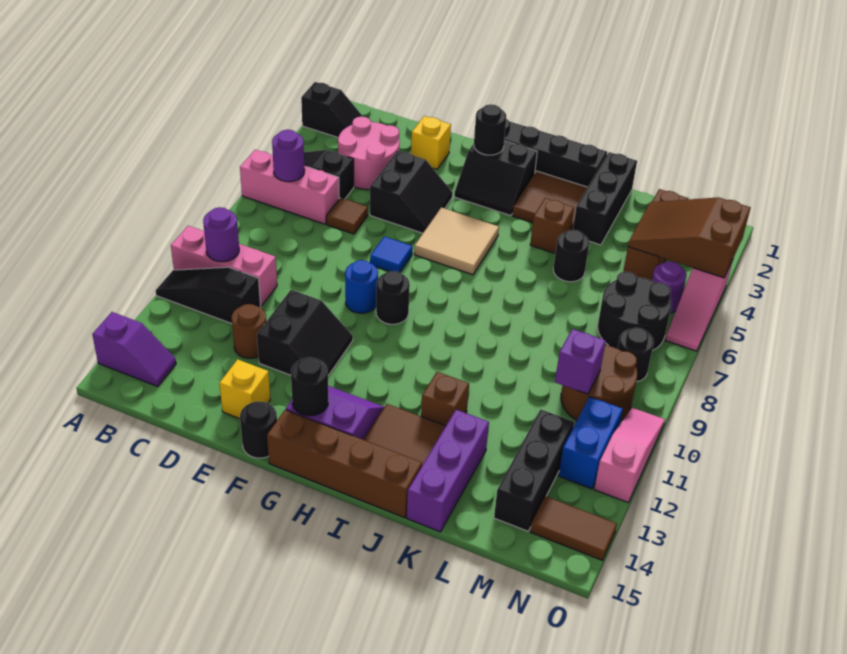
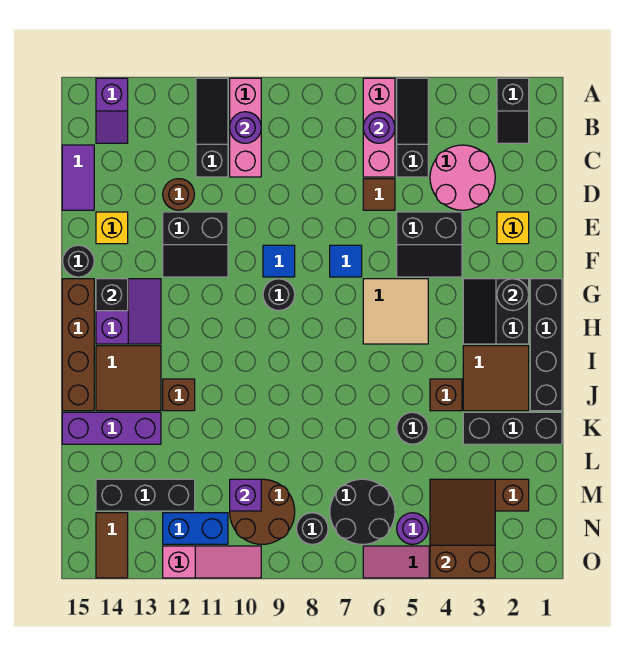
none -> purple tile C15:D15 level 1
blue round brick F9 level 1 -> blue tile F9 level 1
black round brick G14 level 2 -> black brick G14 level 2

